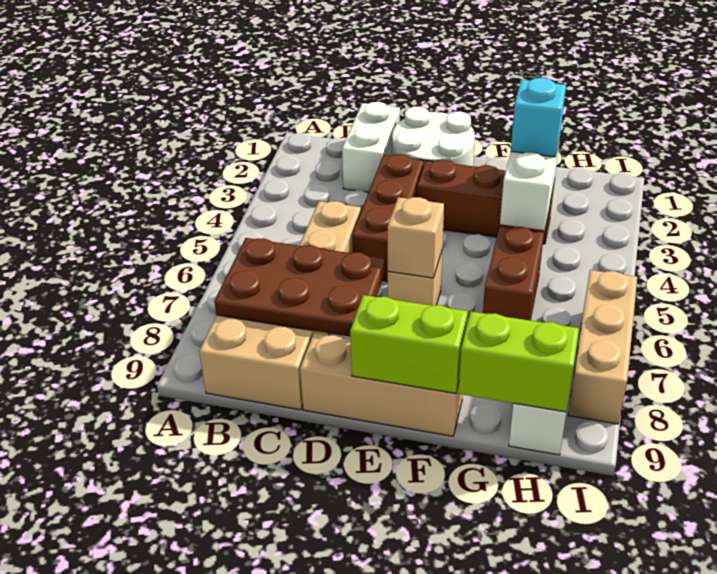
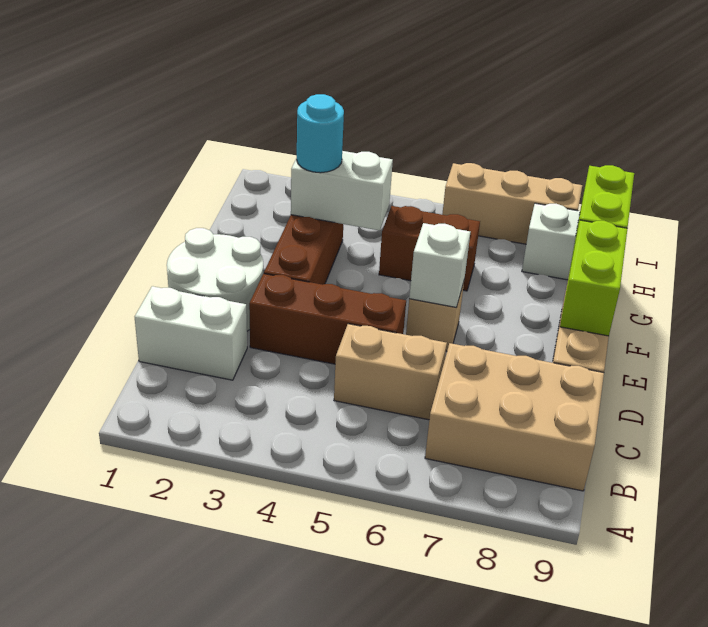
brown plate B7:D8 level 2 -> none
tan brick E6 level 2 -> white brick E6 level 2
cyan brick G3 level 3 -> cyan round brick G3 level 3

